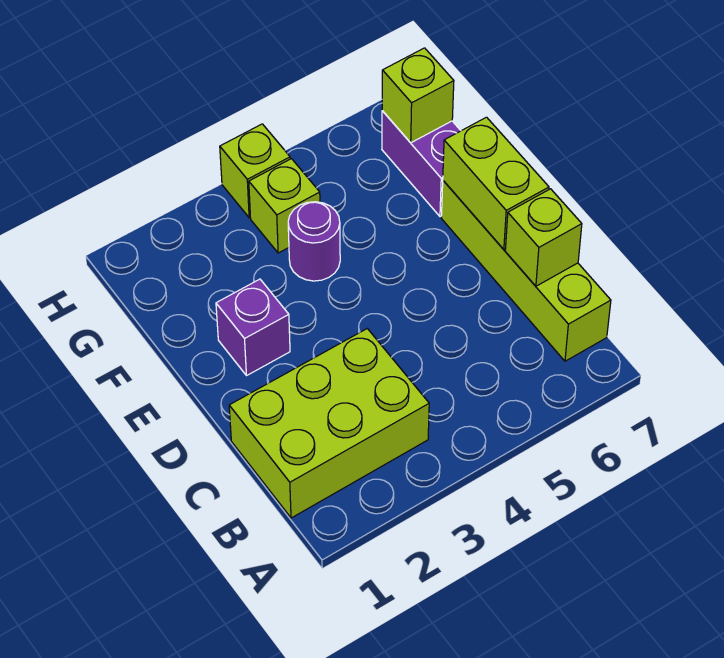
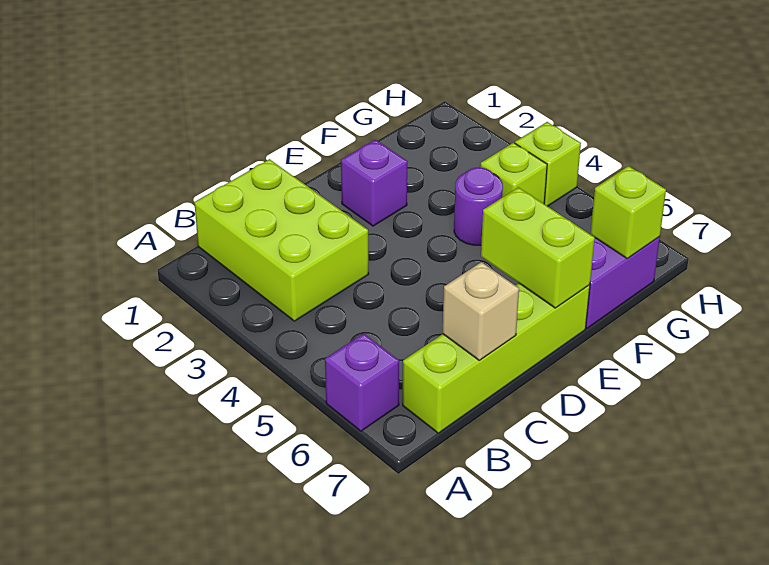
none -> purple brick A6 level 1
lime brick C7 level 2 -> tan brick C7 level 2
lime brick D7:E7 level 2 -> lime brick E6:E7 level 2

